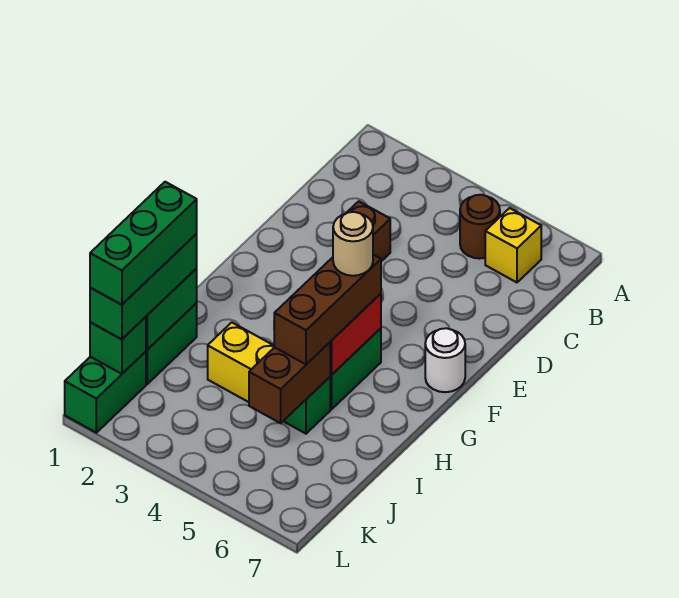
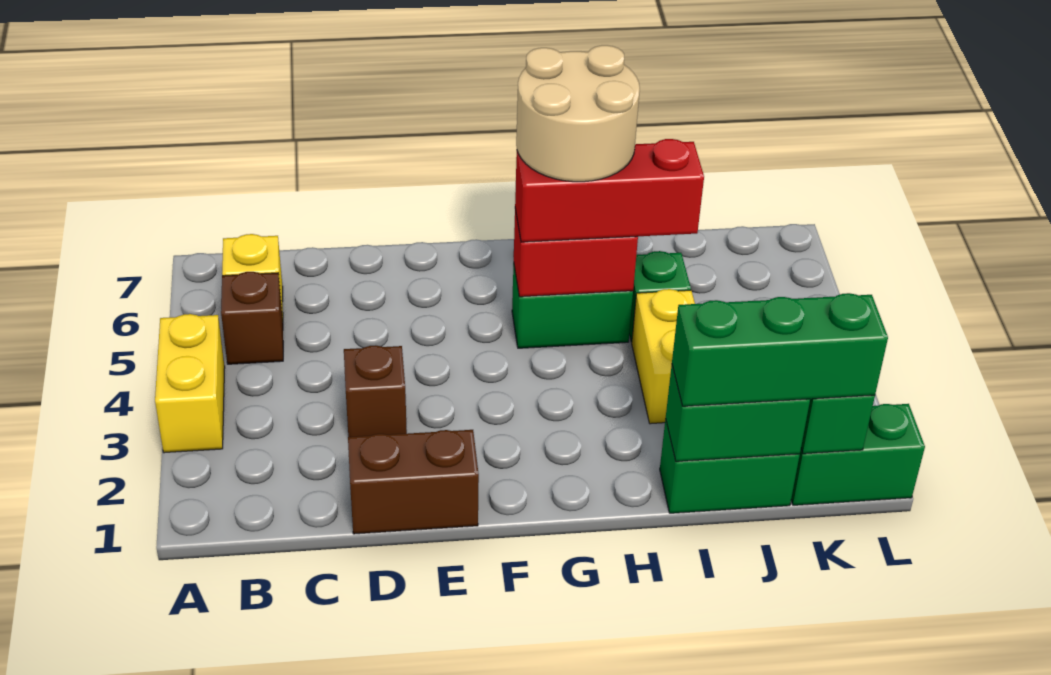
none -> yellow brick A3:A4 level 1
brown round brick B5 level 1 -> brown brick B5 level 1
white round brick F7 level 1 -> none
brown brick G5:I5 level 3 -> red brick G5:I5 level 3
tan round brick G5 level 4 -> tan round brick G5:H6 level 4
green brick I1:K1 level 4 -> none
brown brick I5:J5 level 2 -> brown brick D1:E1 level 1

